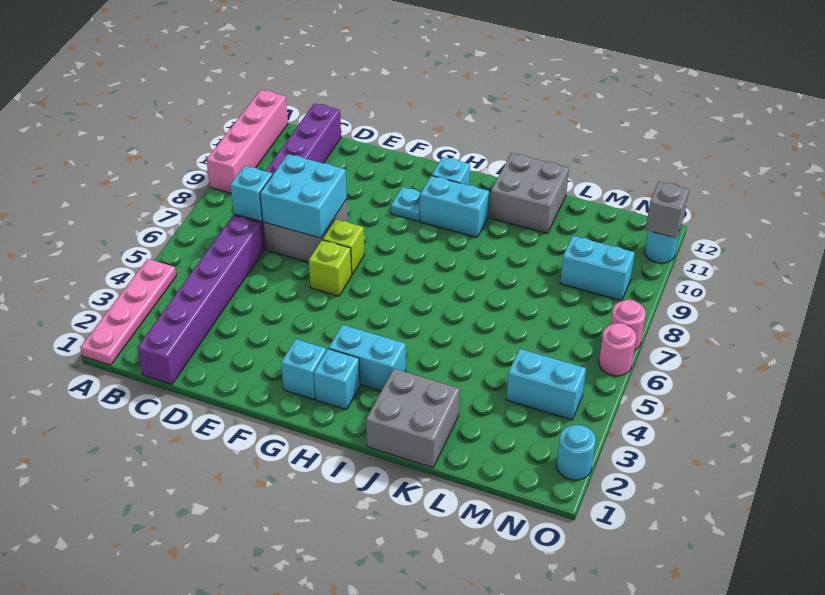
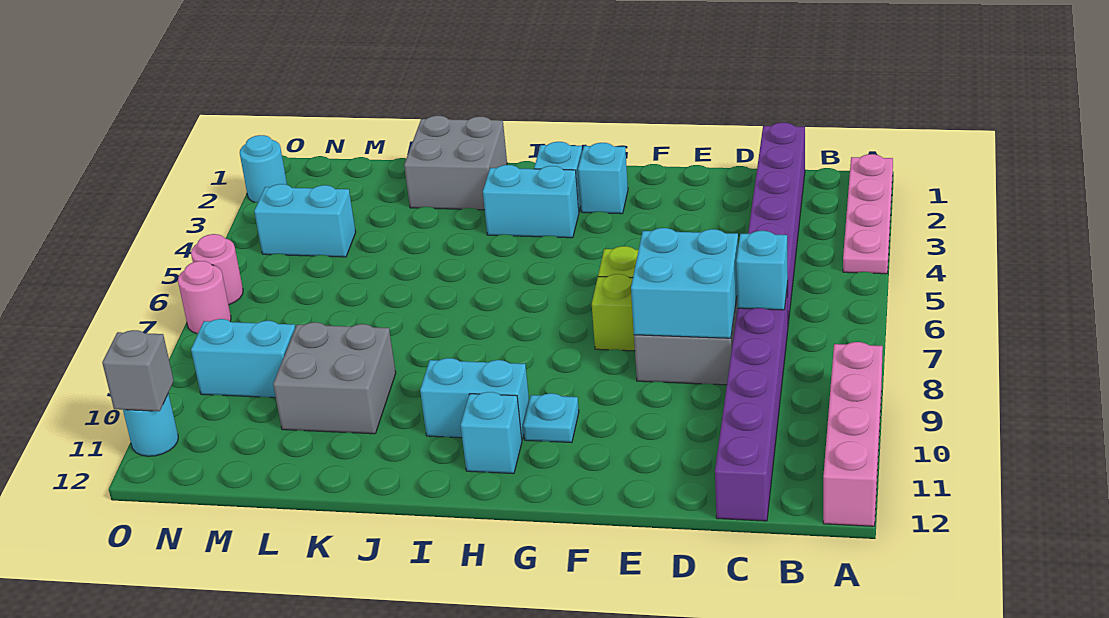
grey brick J11:K12 level 1 -> grey brick K9:L10 level 1

